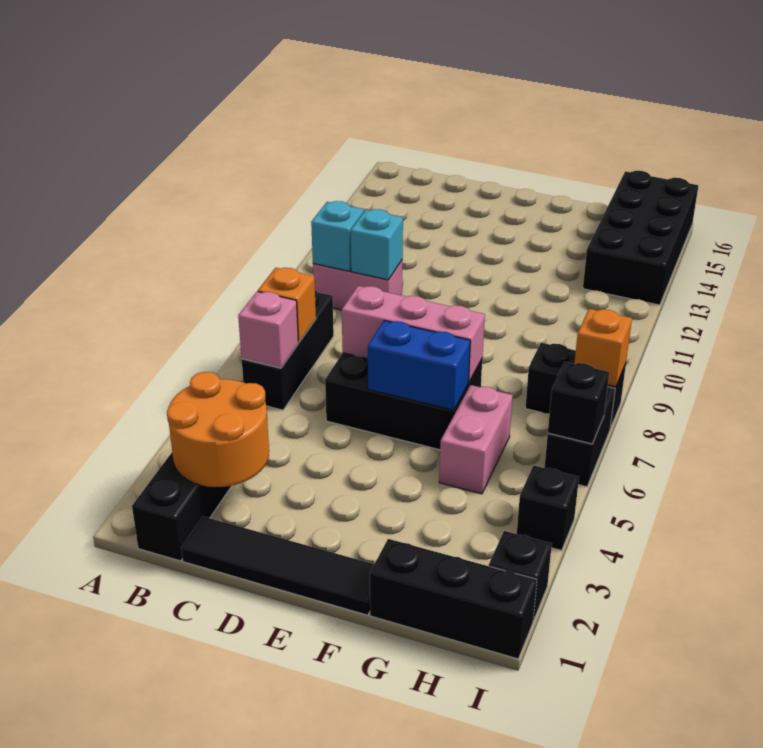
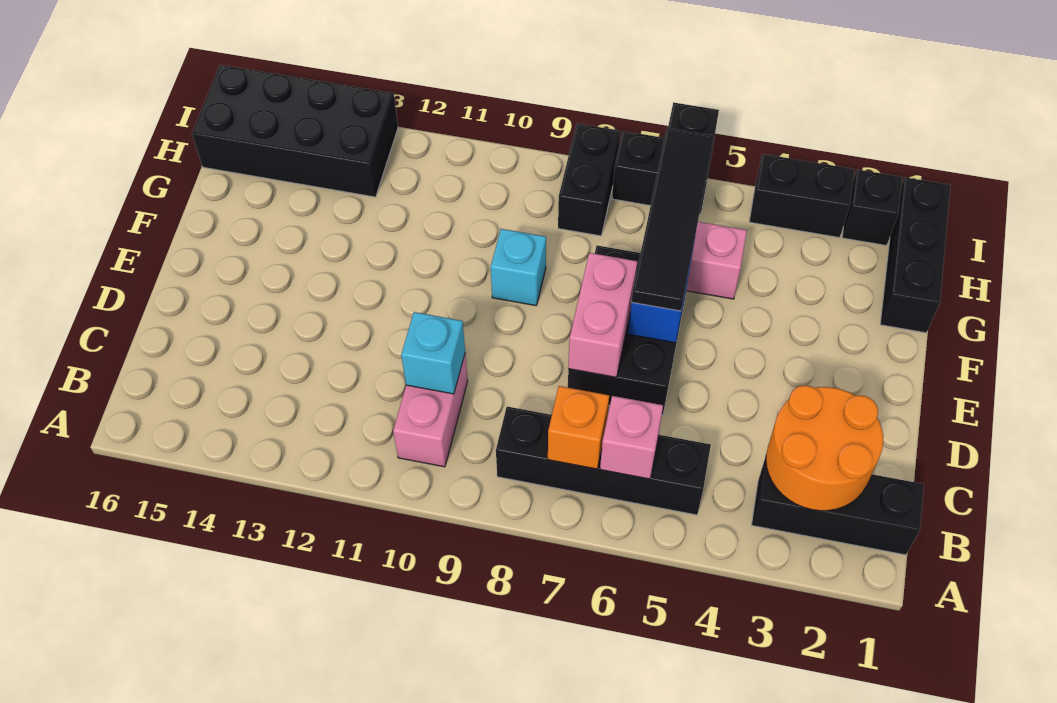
black brick B6:B8 level 1 -> black brick B5:B8 level 1
cyan brick B10 level 2 -> cyan brick F9 level 1
black tile C1:F1 level 1 -> black tile E6:H6 level 3
pink brick D7:F7 level 2 -> pink brick D7:E7 level 2
black brick I4 level 1 -> black brick I3:I4 level 1
orange brick I8 level 2 -> none

